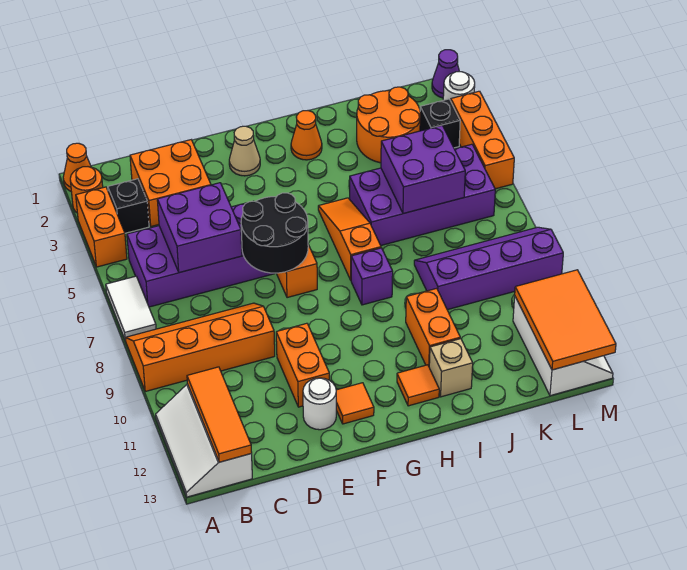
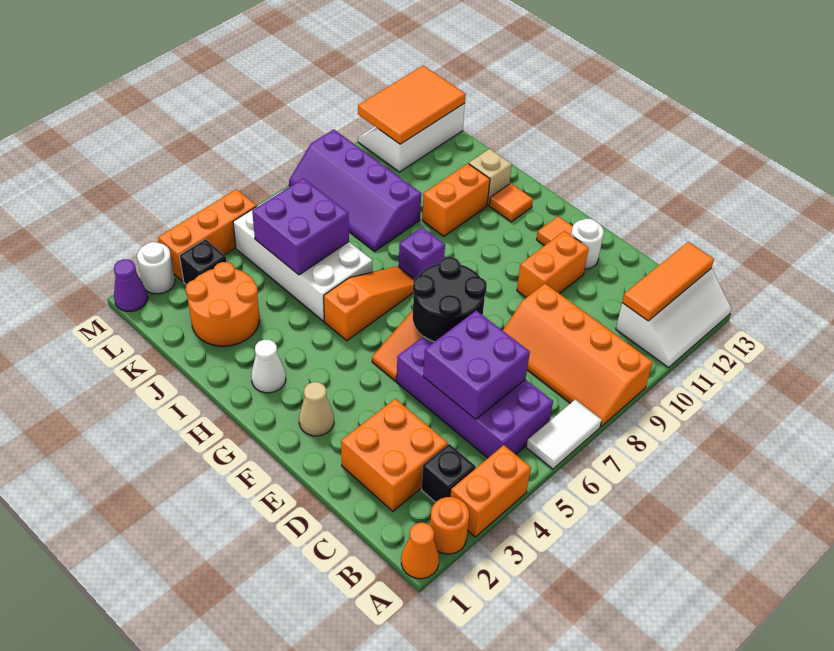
orange cone H2 level 1 -> white cone H2 level 1
orange slope H5:H7 level 1 top 7 -> orange slope H5:H7 level 1 top 5
purple brick I5:L6 level 1 -> white brick I5:L6 level 1

